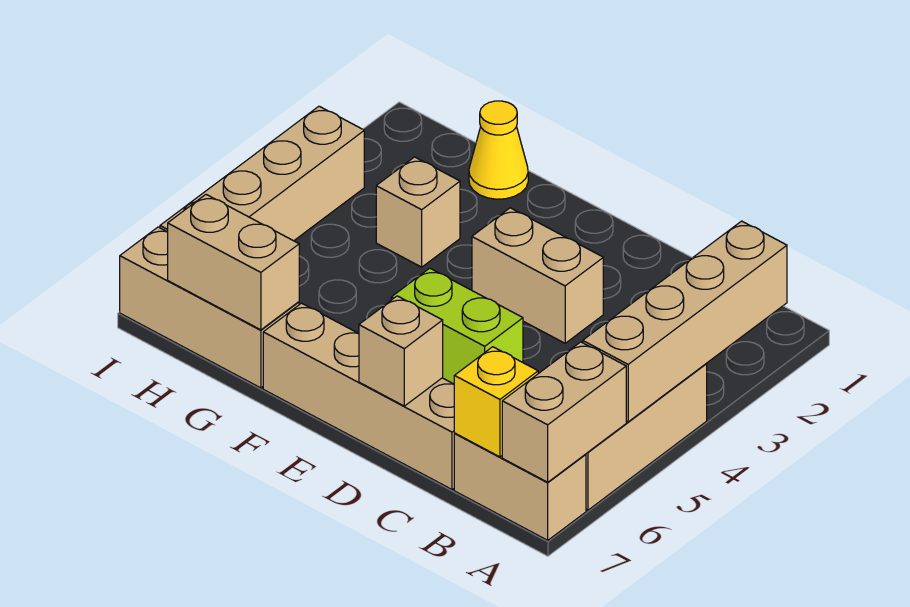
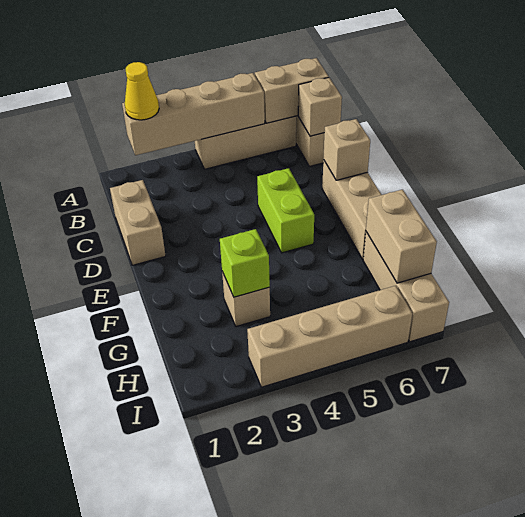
yellow brick B7 level 2 -> tan brick B7 level 2
tan brick C7:F7 level 1 -> tan brick D7:F7 level 1
tan brick D3:E3 level 1 -> tan brick C1:D1 level 1
yellow cone G1 level 1 -> yellow cone A2 level 3
none -> lime brick G3 level 2

